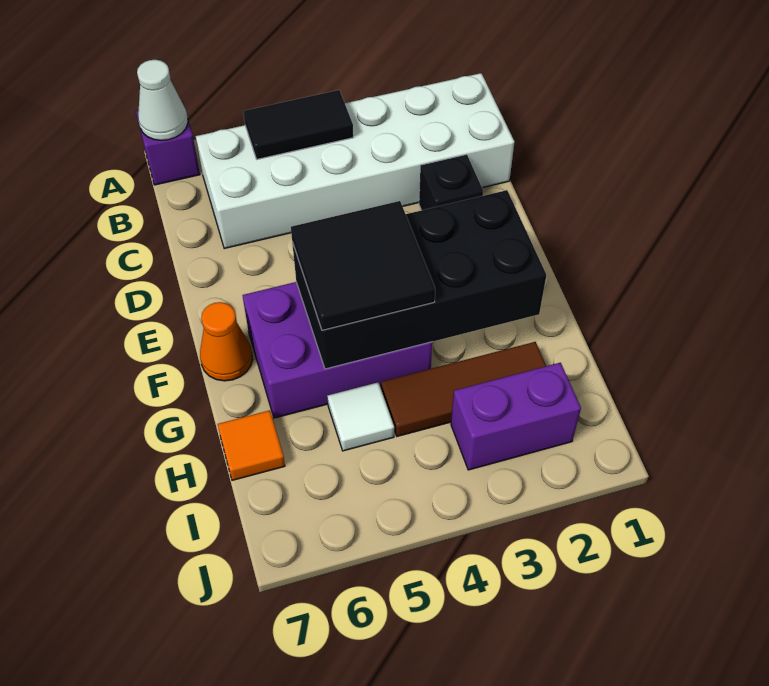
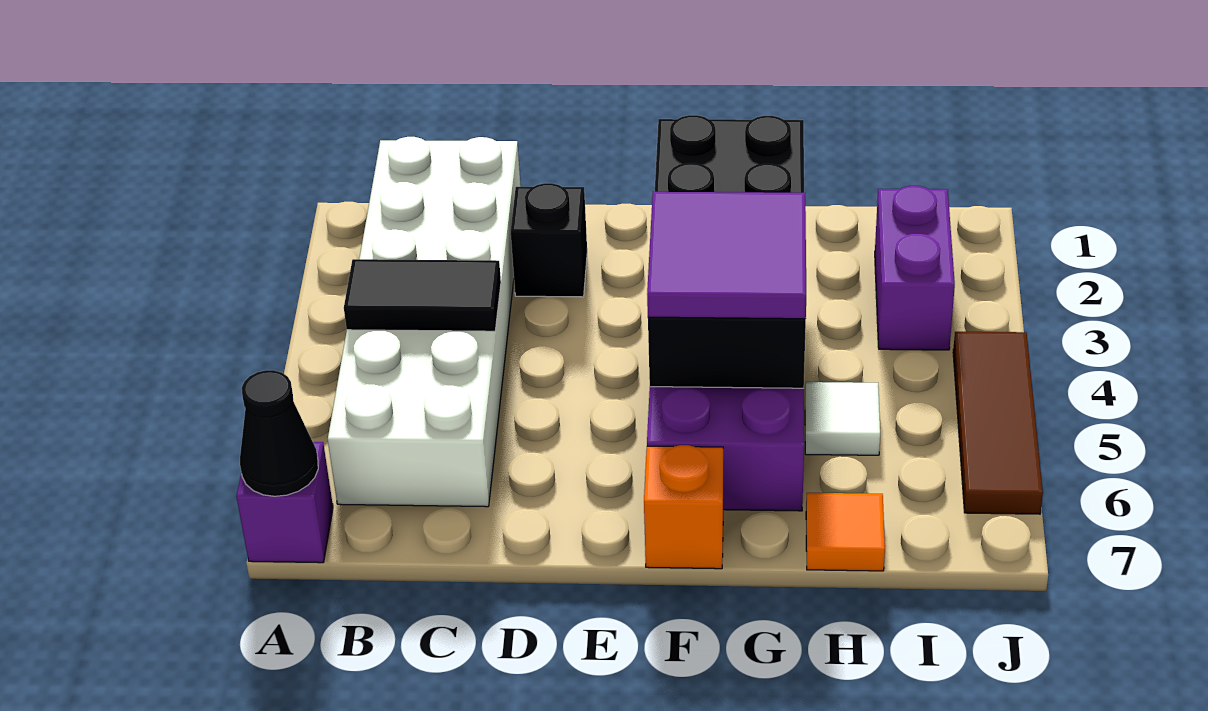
white cone A7 level 2 -> black cone A7 level 2
black tile B4:B5 level 2 -> black tile B4:C4 level 2
black tile F4:G5 level 3 -> purple tile F4:G5 level 3
orange cone F7 level 1 -> orange brick F7 level 1
brown tile H2:H4 level 1 -> brown tile J4:J6 level 1

